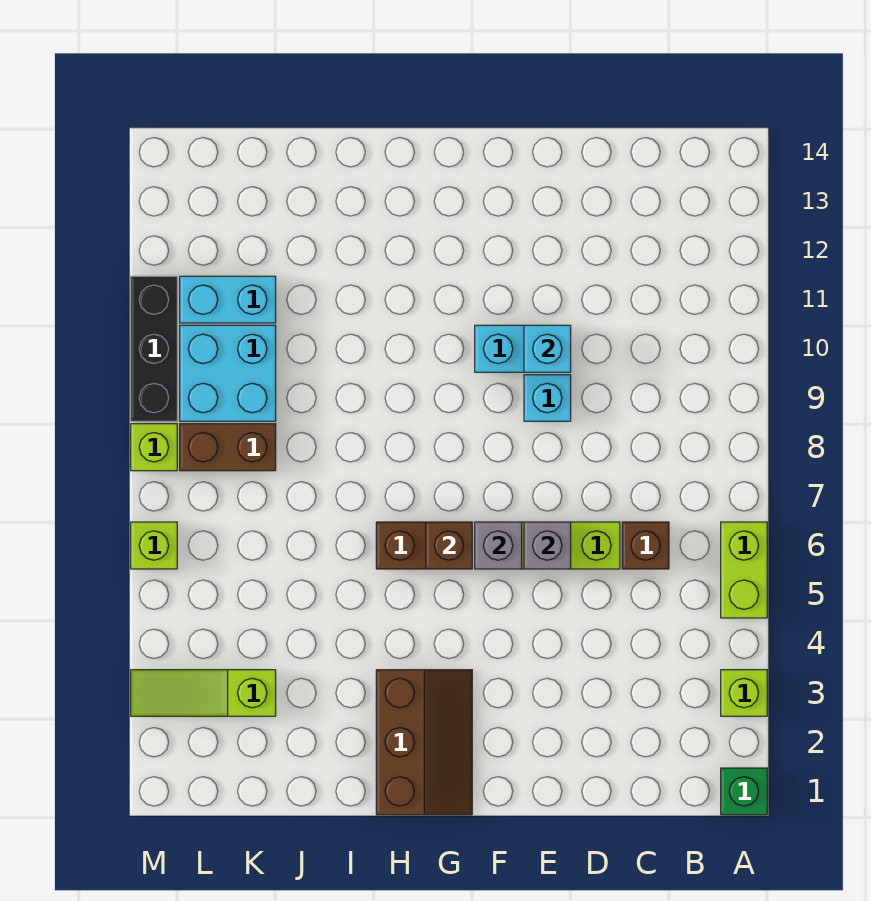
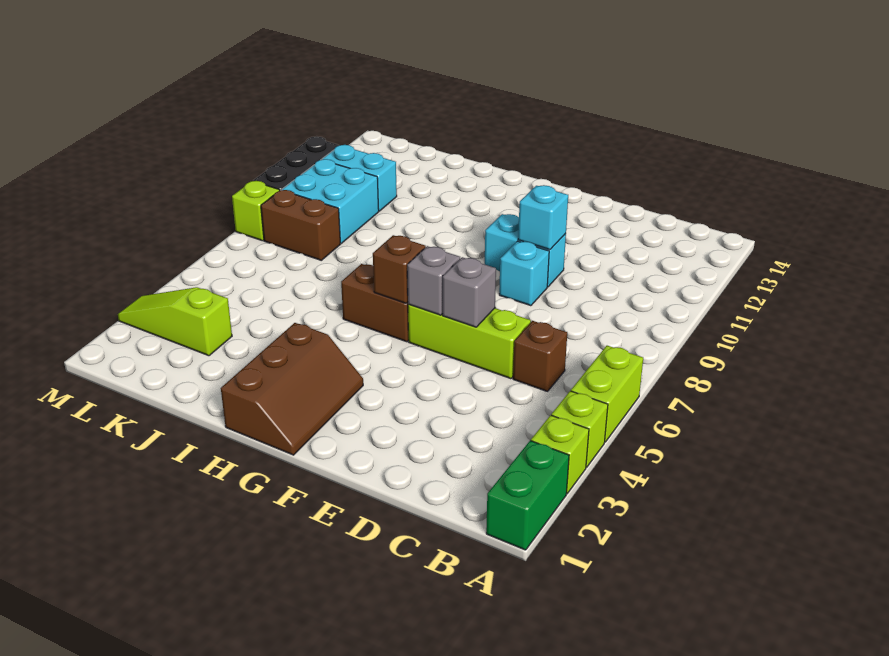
green brick A1 level 1 -> green brick A1:A2 level 1
lime brick M6 level 1 -> lime brick A4 level 1

